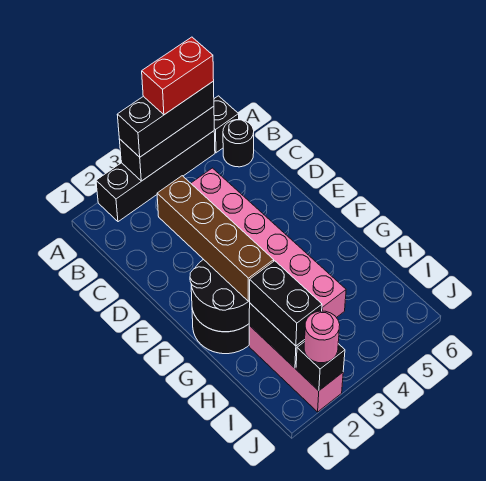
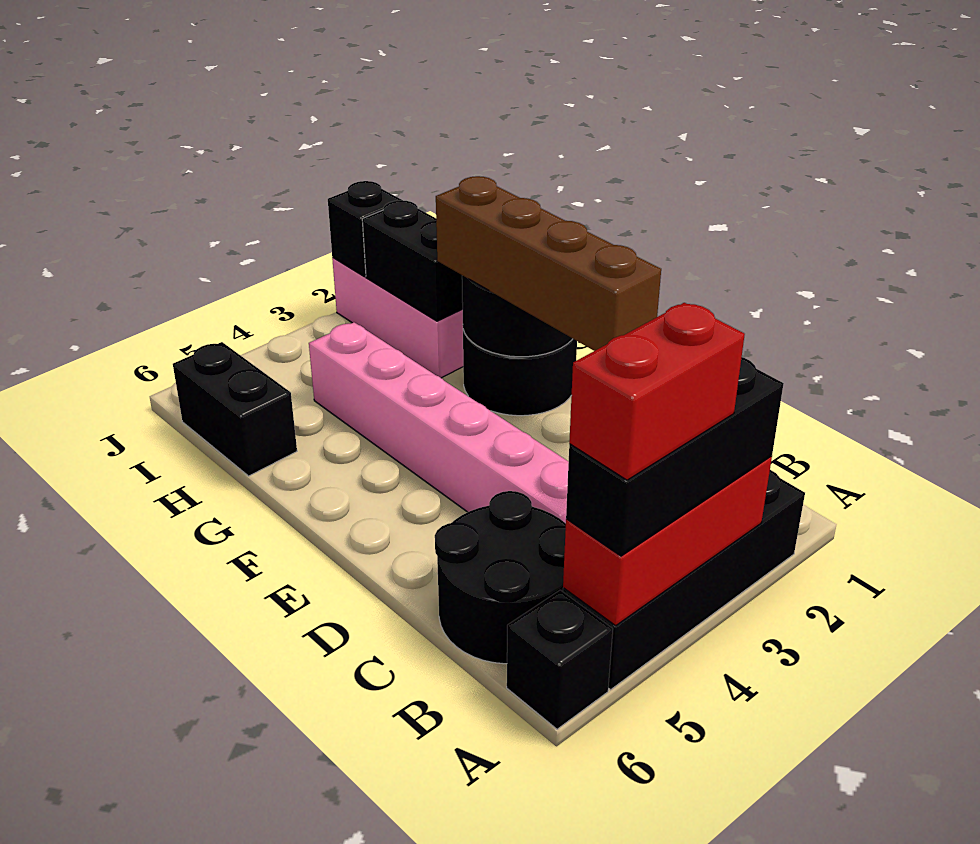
black brick A3:A5 level 2 -> red brick A3:A5 level 2
black round brick B6 level 1 -> black round brick B5:C6 level 1
black brick H2:I2 level 3 -> black brick H6:I6 level 1
pink round brick J2 level 3 -> none

